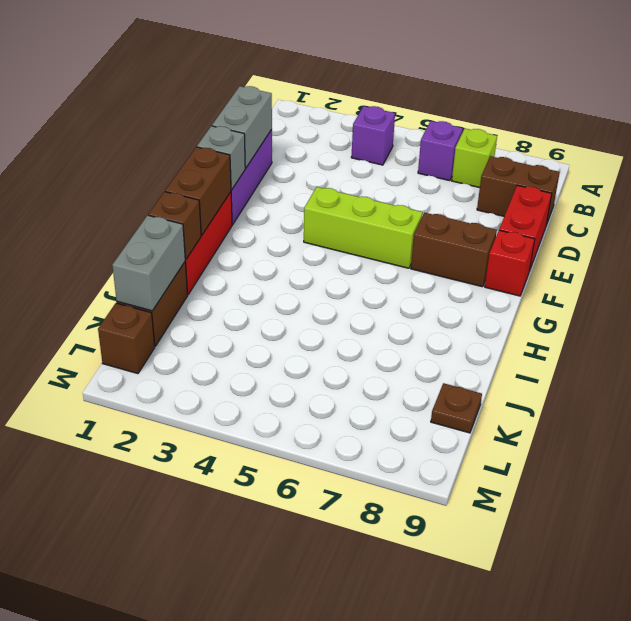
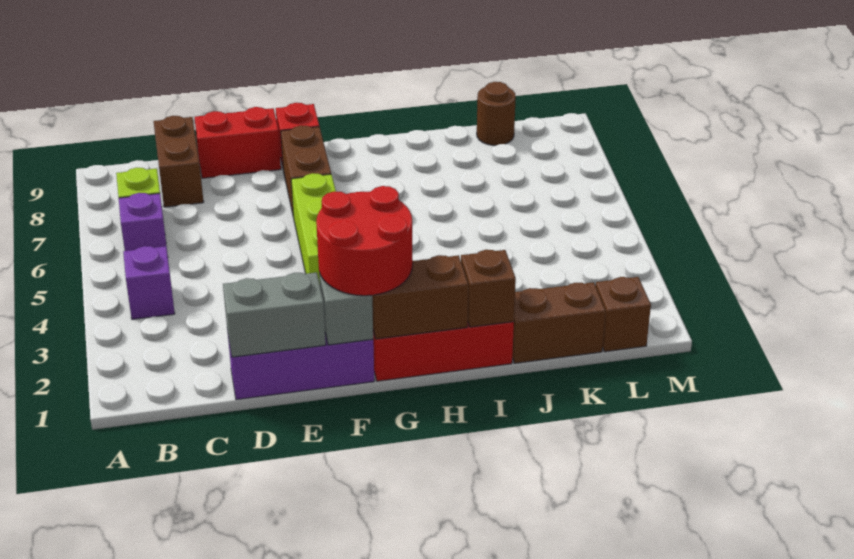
none -> red round brick F1:G2 level 3
grey brick J1:K1 level 2 -> none
brown plate K9 level 1 -> brown round brick K9 level 1

